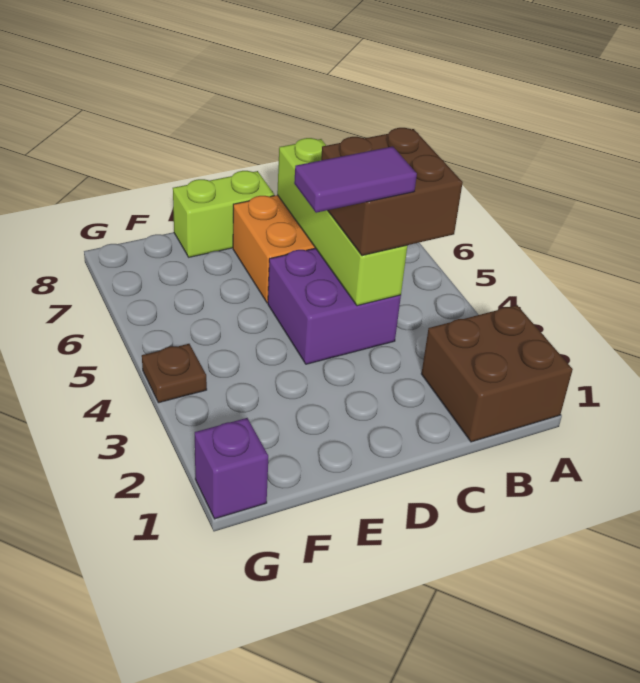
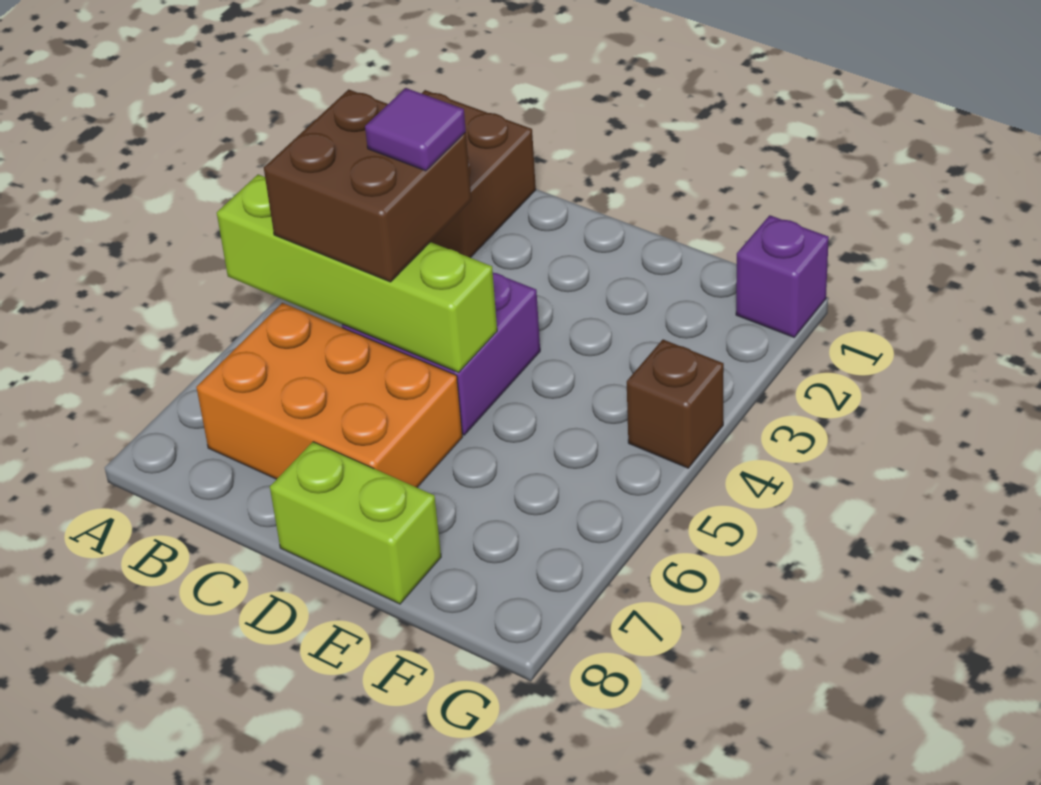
lime brick C4:C7 level 2 -> lime brick A5:D5 level 2
purple tile C4:D4 level 4 -> purple tile C4 level 4
brown plate G4 level 1 -> brown brick G4 level 1

